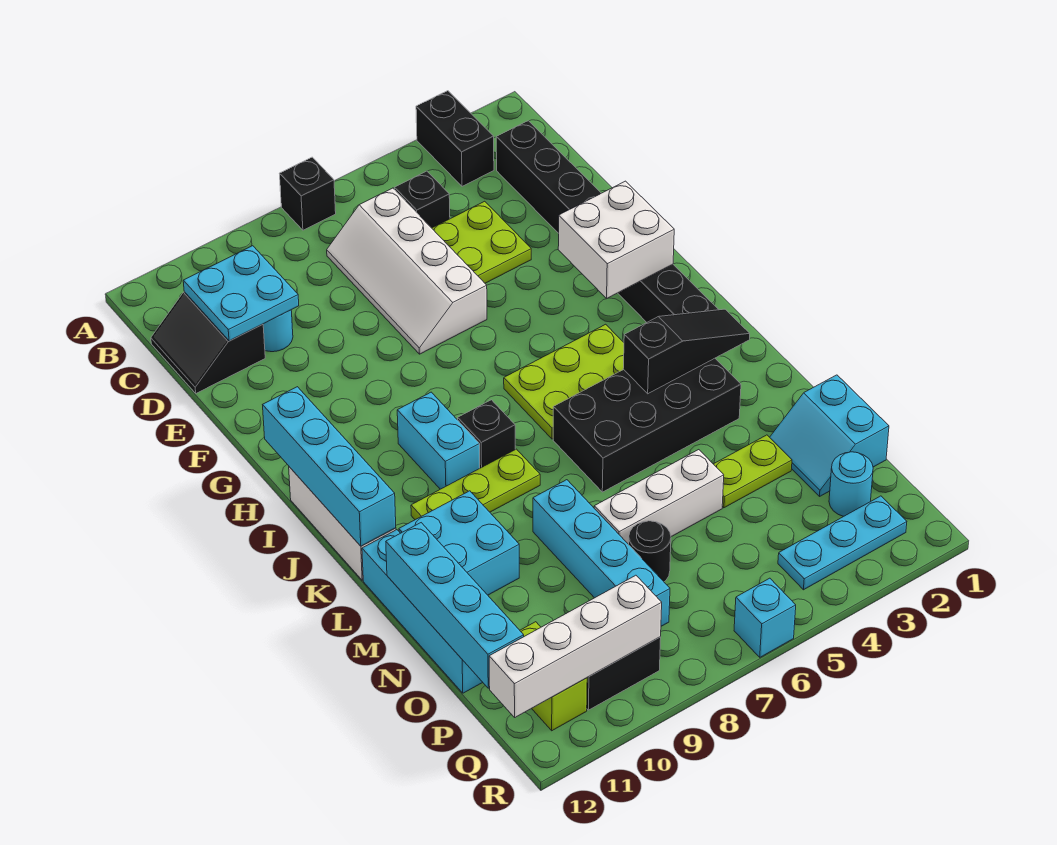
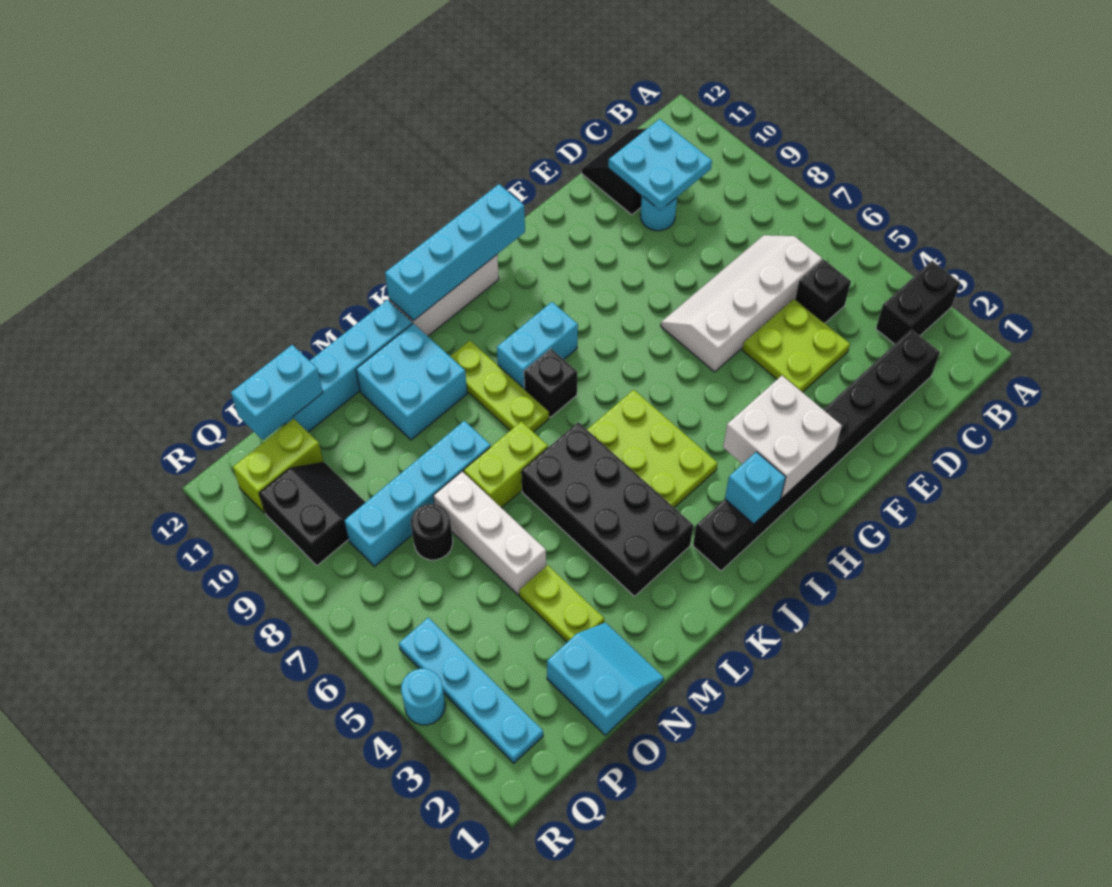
black brick A7 level 1 -> none
black slope K2:K4 level 2 top 4 -> none
none -> lime brick L7:M7 level 1
cyan brick M12:P12 level 2 -> cyan brick O12:P12 level 2
cyan slope N1:O2 level 1 top 1 -> cyan slope N1:O2 level 1 top O
cyan round brick P2 level 1 -> cyan round brick R4 level 1
cyan plate Q2:Q4 level 1 -> cyan plate Q2:Q5 level 1
white brick Q9:Q12 level 2 -> none
cyan brick R6 level 1 -> cyan brick I2 level 2

